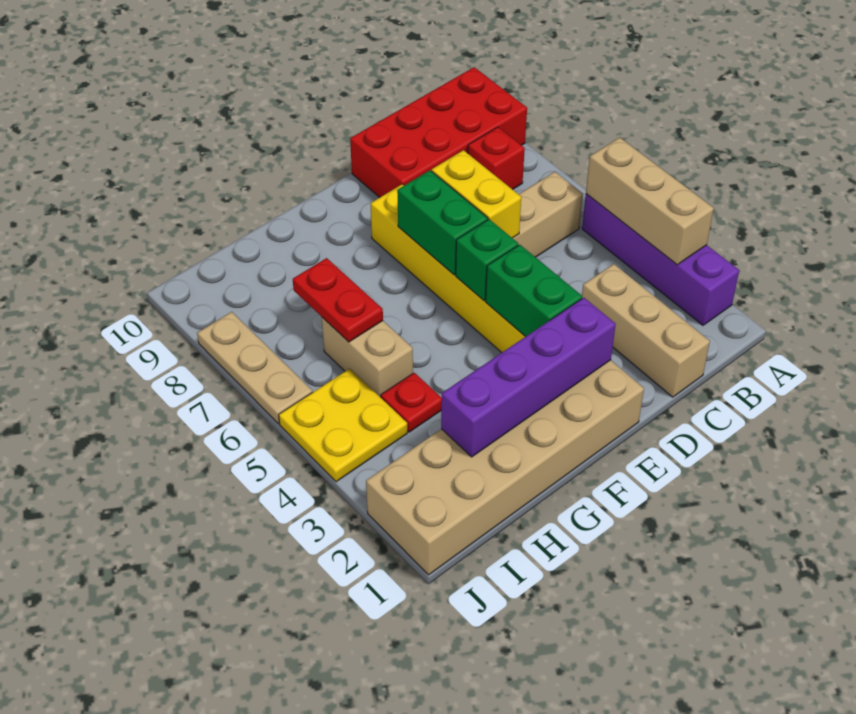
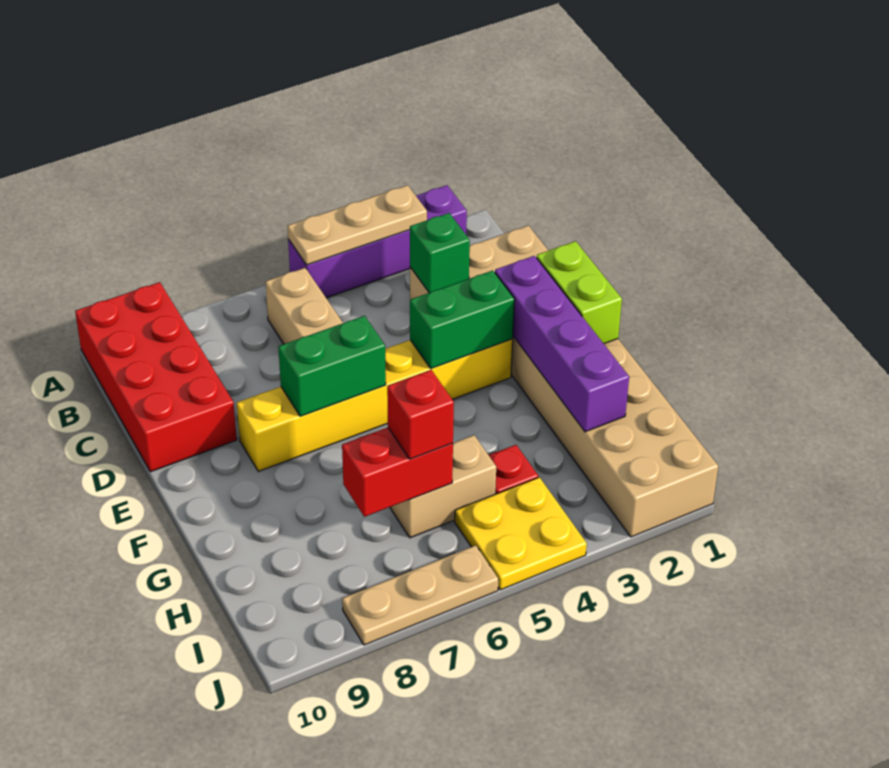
tan brick A3:A5 level 2 -> tan plate A3:A5 level 2
red brick B8 level 1 -> red brick H6 level 3
yellow brick D6:D7 level 2 -> none
none -> lime brick E1:F1 level 2
green brick E5 level 2 -> green brick C3 level 2
red plate H6:H7 level 2 -> red brick H6:H7 level 2

